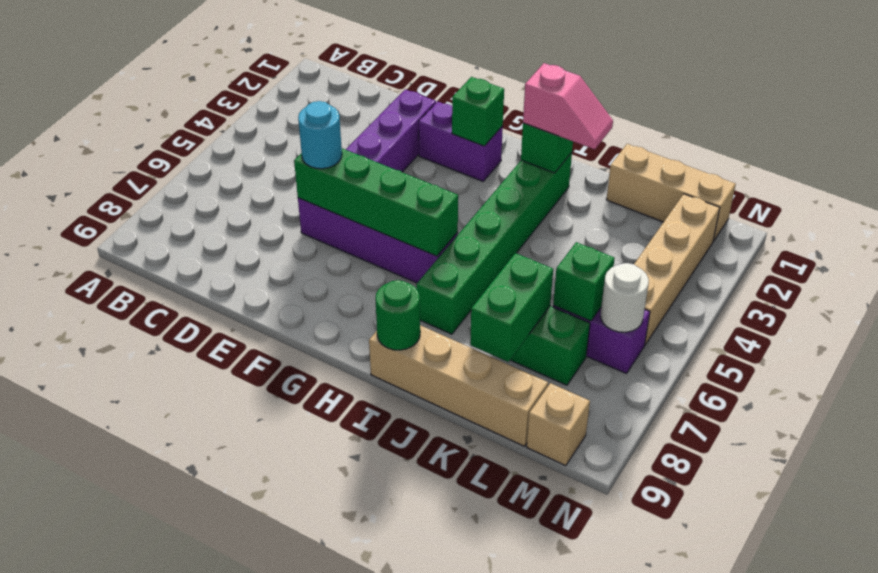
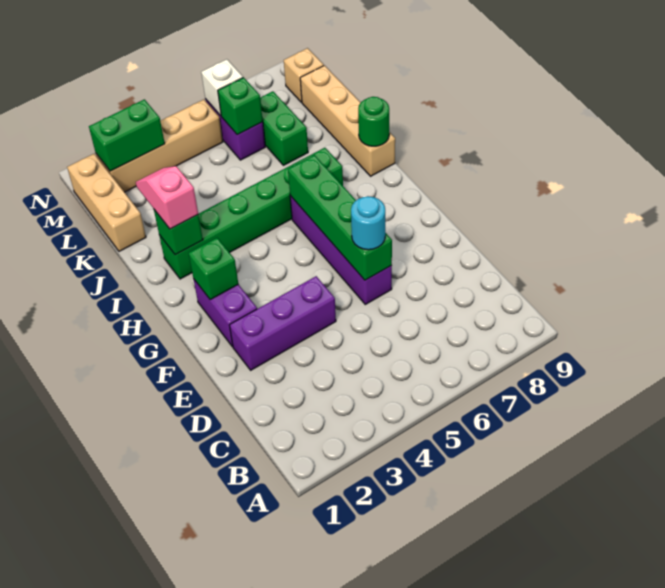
green brick K7:K8 level 2 -> green brick M2:M3 level 2
white round brick M6 level 2 -> white brick M6 level 2

